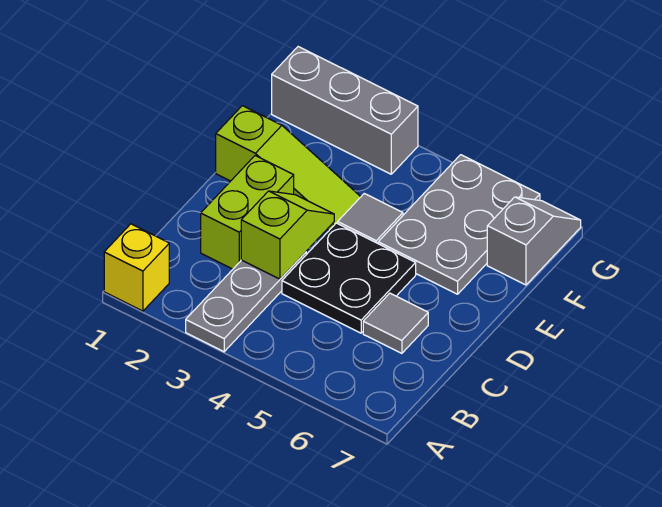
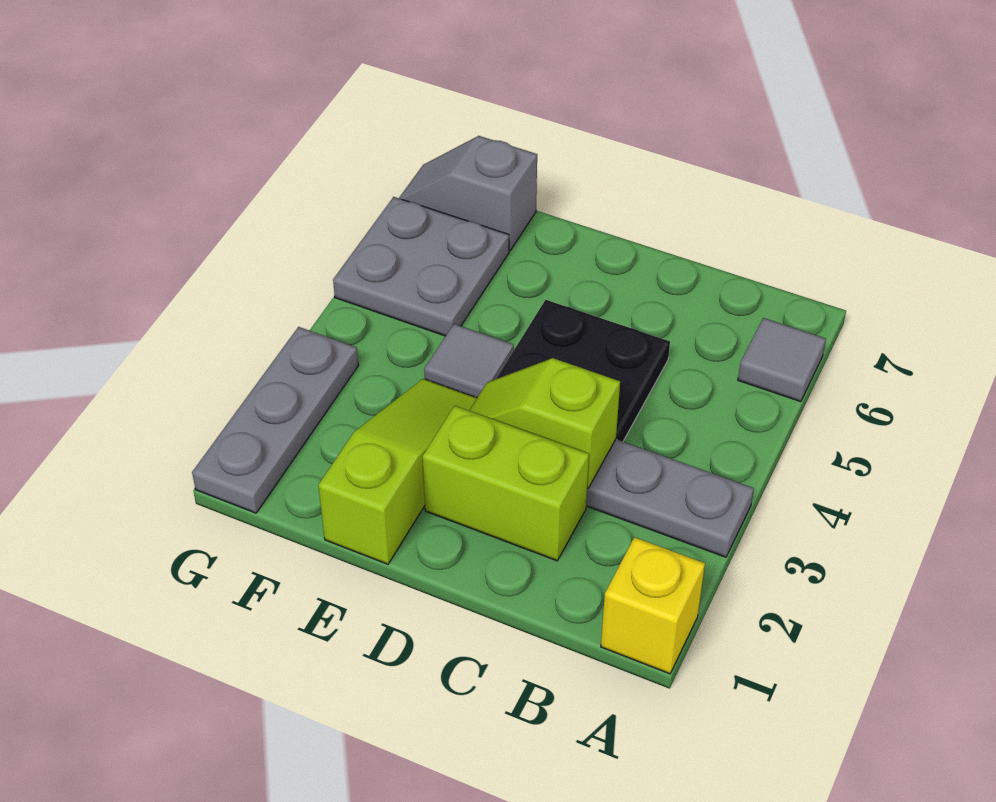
grey tile C6 level 1 -> grey tile A6 level 1
grey plate E5:G6 level 1 -> grey plate F5:G6 level 1
grey brick G1:G3 level 1 -> grey plate G1:G3 level 1

